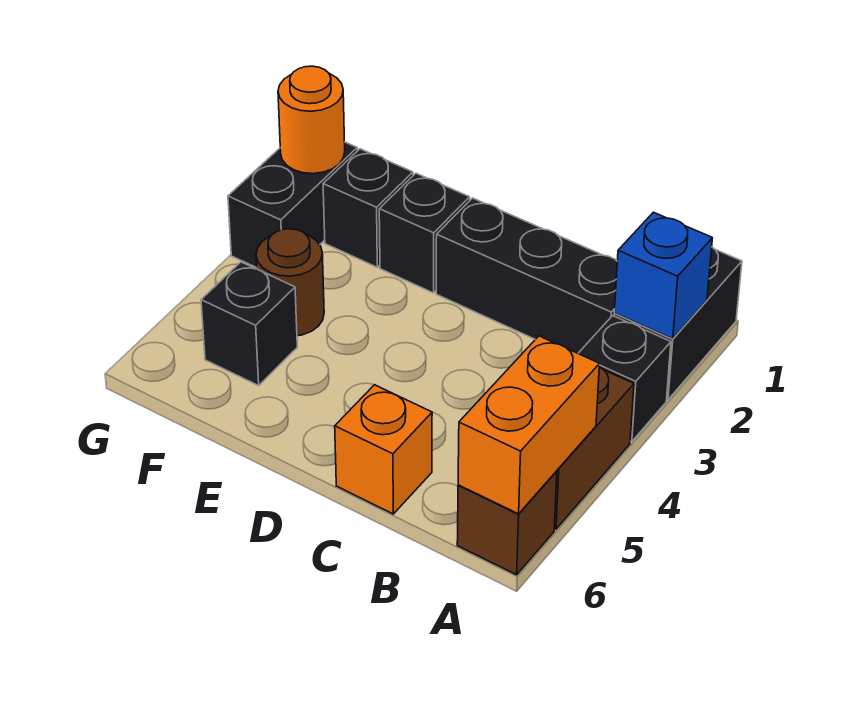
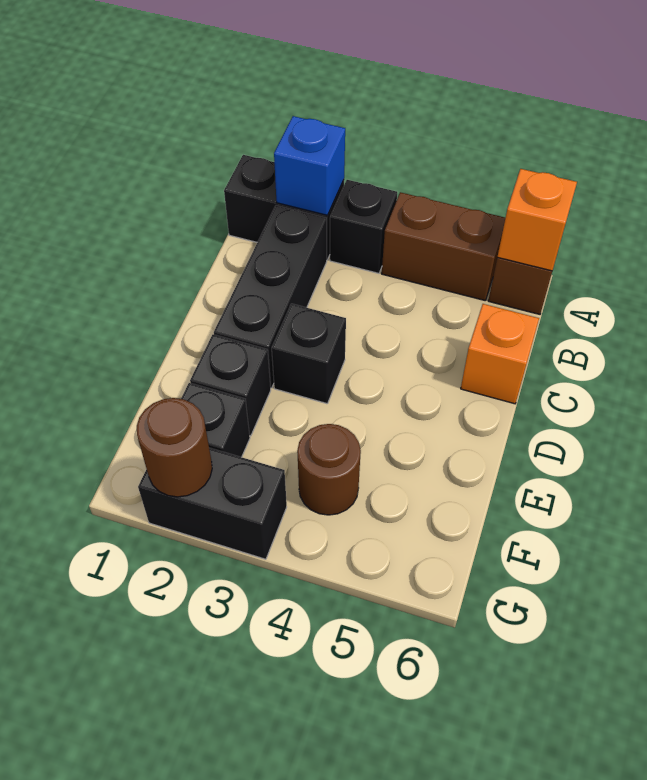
orange brick A5:A6 level 2 -> orange brick A6 level 2
black brick F5 level 1 -> black brick D3 level 1
orange round brick G2 level 2 -> brown round brick G2 level 2

